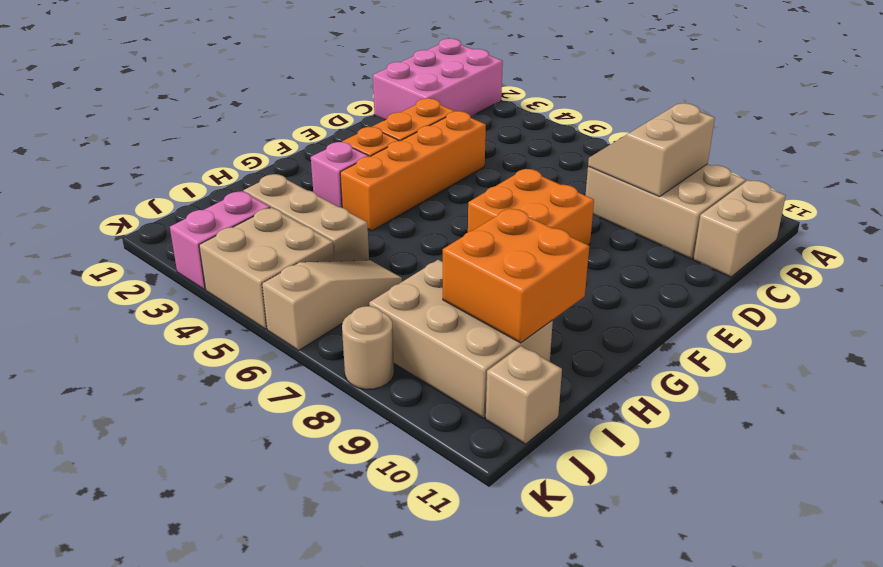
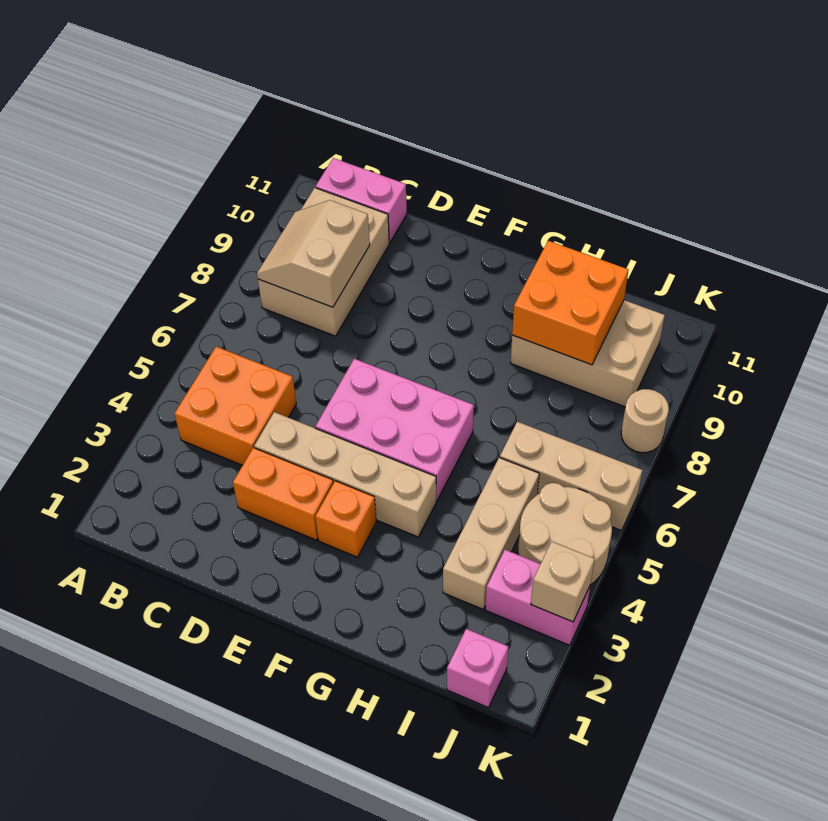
pink brick A1:C2 level 1 -> pink brick E5:G6 level 1
tan slope B8:C9 level 2 top 9 -> tan slope B8:C9 level 2 top C
tan brick B11:C11 level 1 -> pink brick B11:C11 level 1
orange brick D4:G4 level 1 -> tan brick D4:G4 level 1
orange brick E7:F8 level 1 -> orange brick B4:C5 level 1
pink brick G3 level 1 -> pink brick J1 level 1
tan slope I6:K6 level 1 top K -> tan brick I6:K6 level 1
tan brick I8:J10 level 1 -> tan brick H9:J10 level 1
tan brick J4:K5 level 1 -> tan round brick J4:K5 level 1
tan brick J11 level 1 -> tan brick K3 level 2

